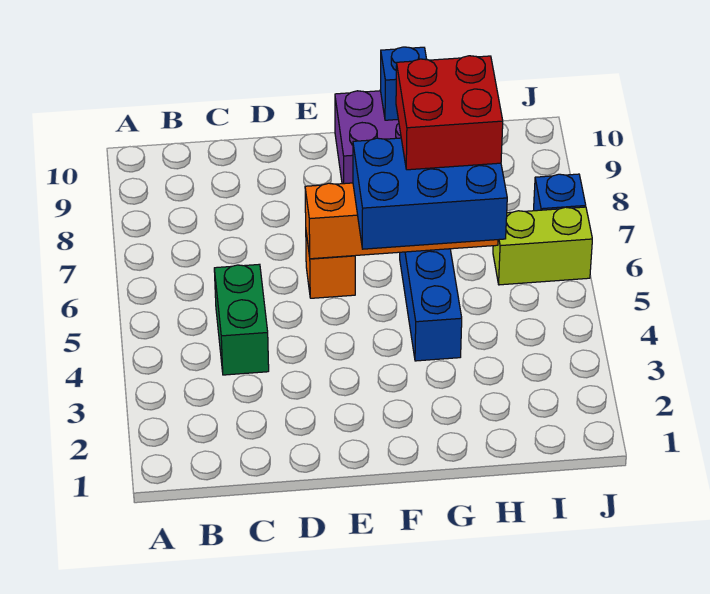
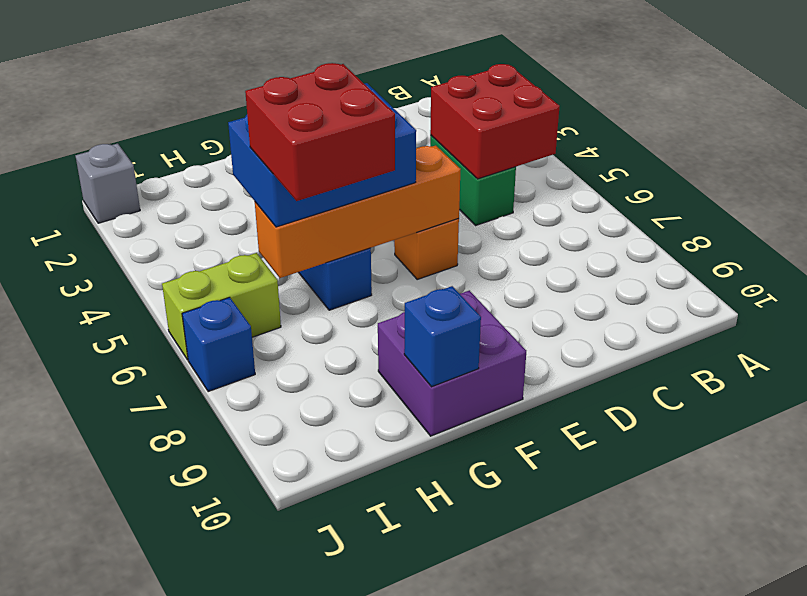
none -> red brick B4:C5 level 2
none -> grey brick J1 level 1

